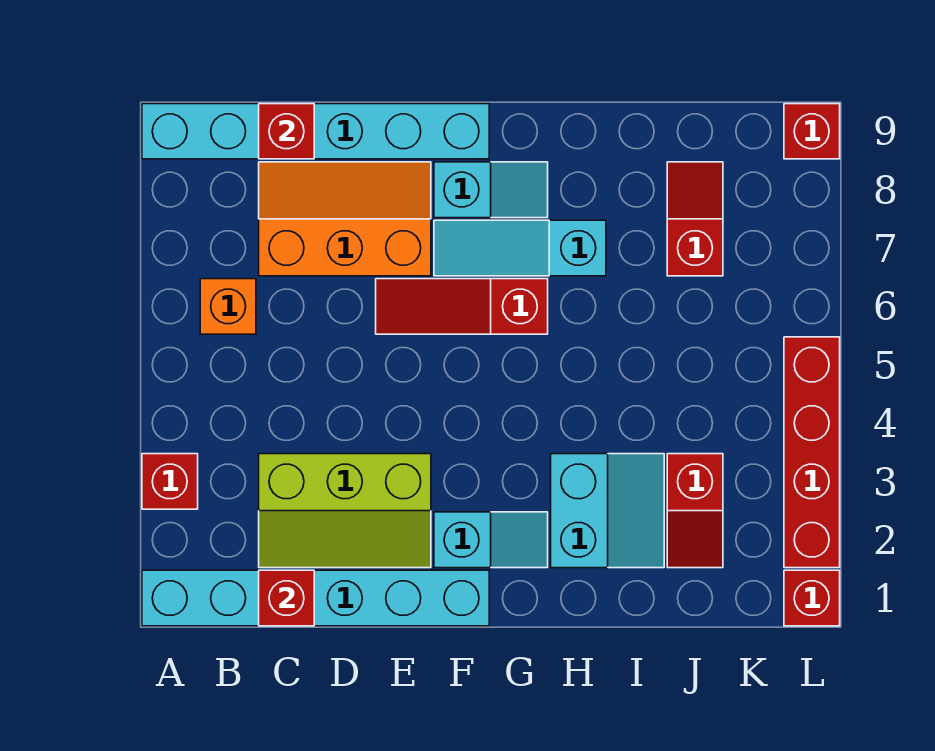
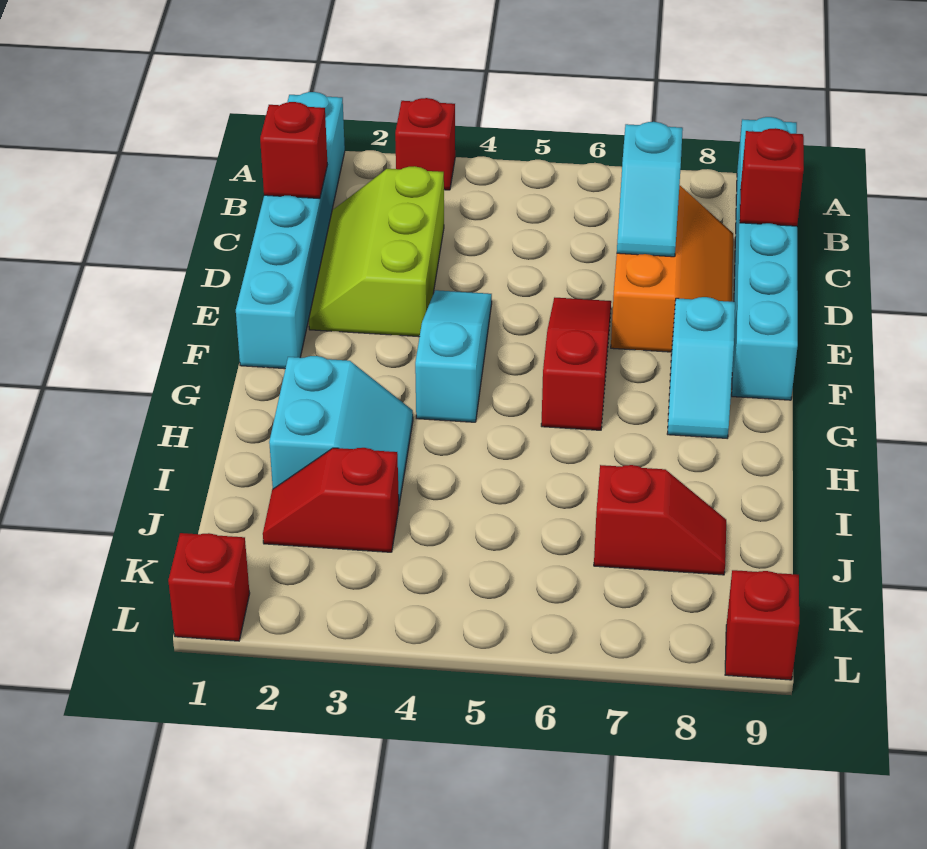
orange brick B6 level 1 -> none
cyan slope F2:G2 level 1 top F -> cyan slope C7:D7 level 2 top C
cyan slope F7:H7 level 1 top H -> cyan slope E4:G4 level 1 top G
cyan slope H2:I3 level 1 top H -> cyan slope H2:I3 level 1 top 2
red brick L2:L5 level 1 -> none

